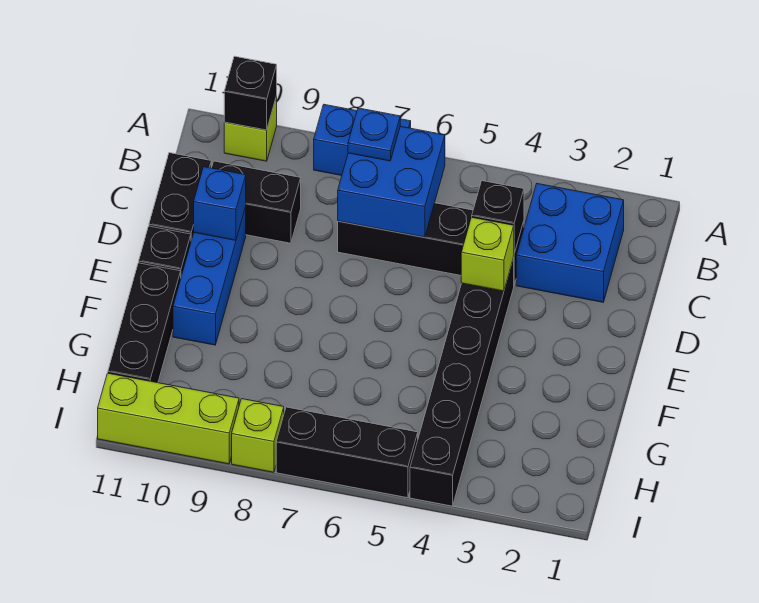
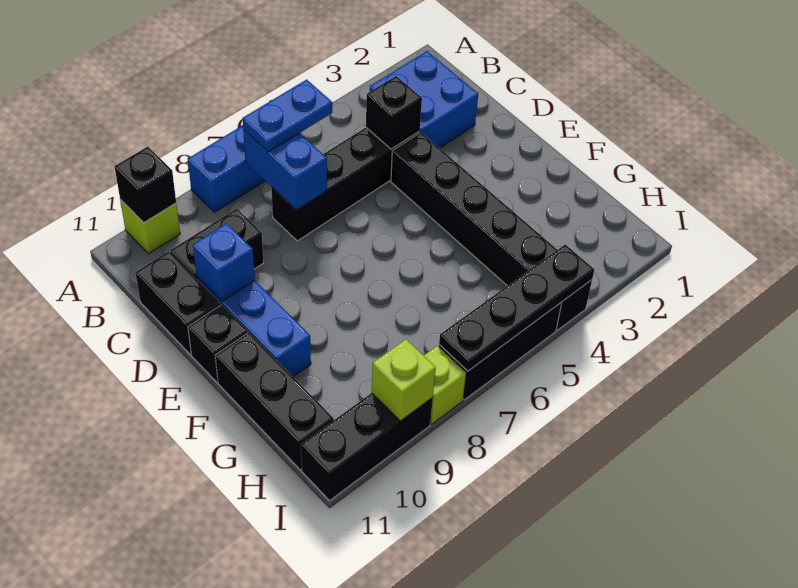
blue brick B6:C7 level 2 -> blue brick B7:C7 level 2
blue plate B7 level 3 -> blue plate B6:B7 level 3
lime brick D4 level 2 -> lime brick I9 level 2
none -> black plate I4:I7 level 2
lime brick I9:I11 level 1 -> black brick I9:I11 level 1

